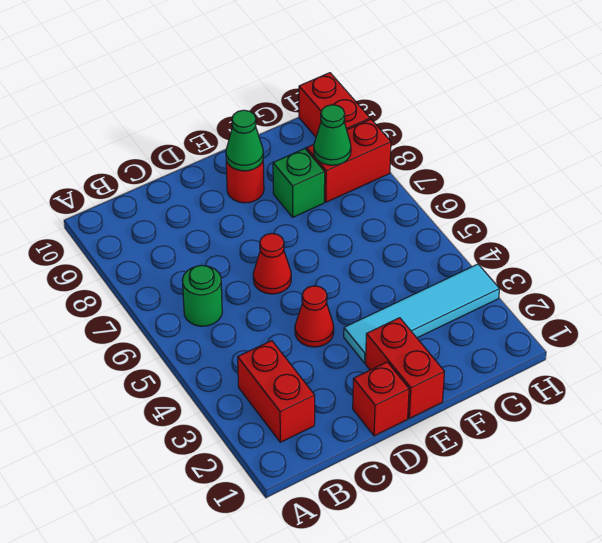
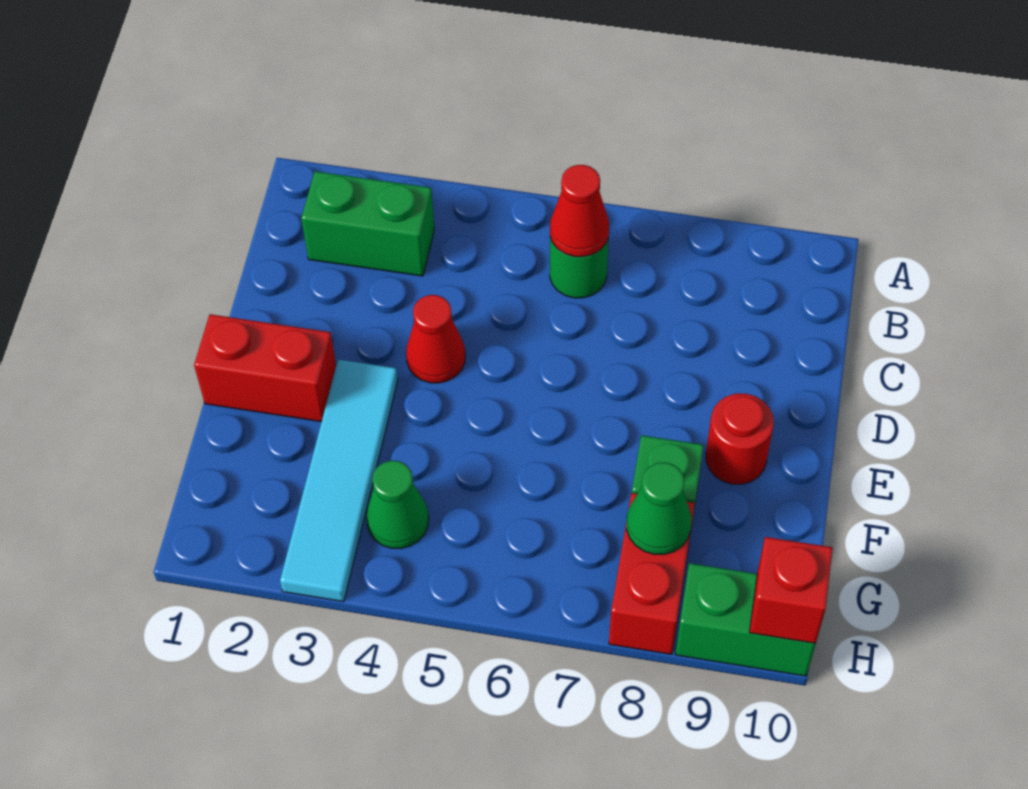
red brick B2:B3 level 1 -> green brick B2:B3 level 1
red brick D1 level 1 -> red brick H10 level 2
red cone D6 level 1 -> red cone B6 level 2
green cone E9 level 2 -> green cone G4 level 1
red brick H9:H10 level 1 -> green brick H9:H10 level 1

